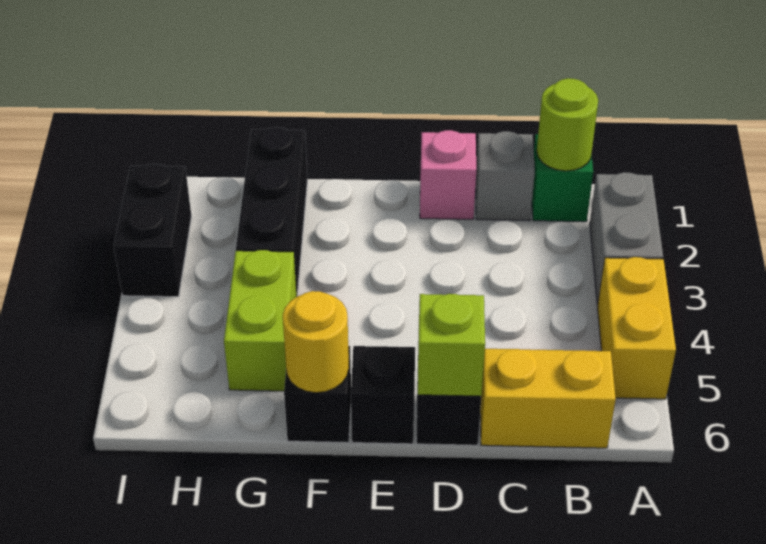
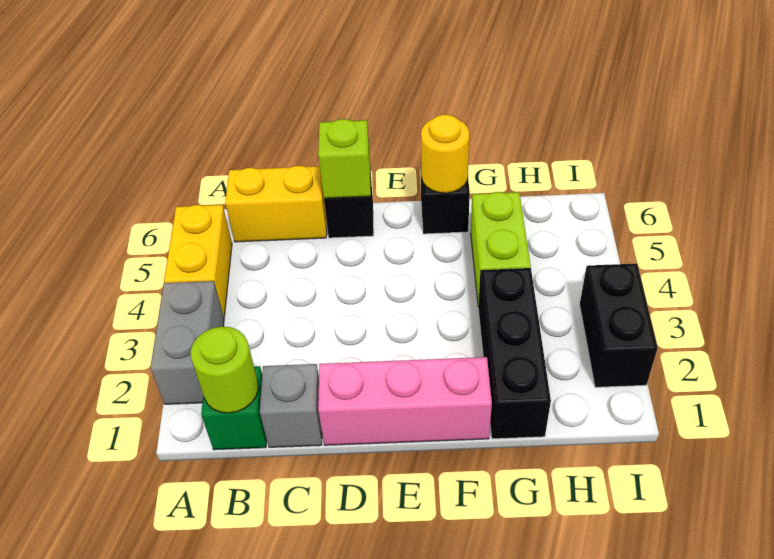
pink brick D1 level 1 -> pink brick D1:F1 level 1
black brick E6 level 1 -> none

